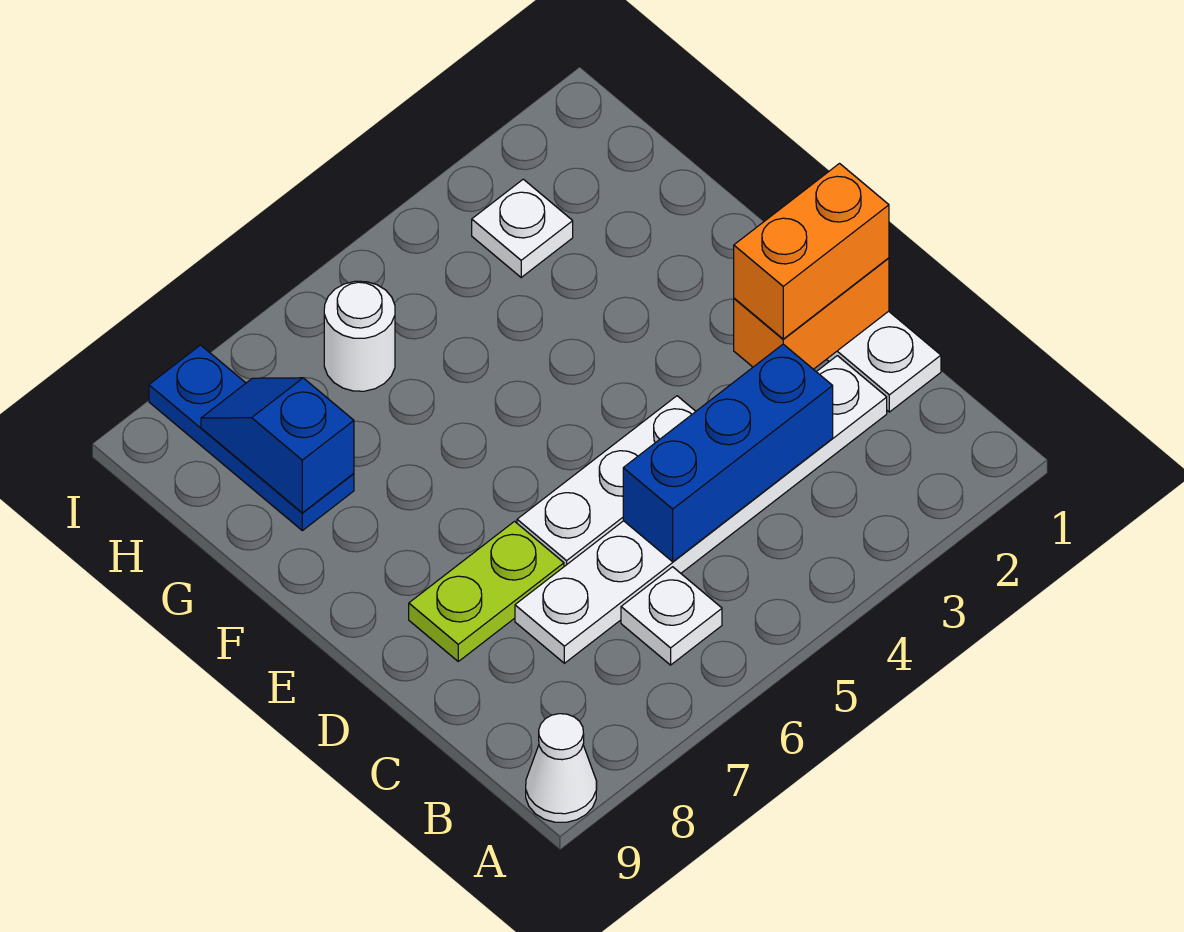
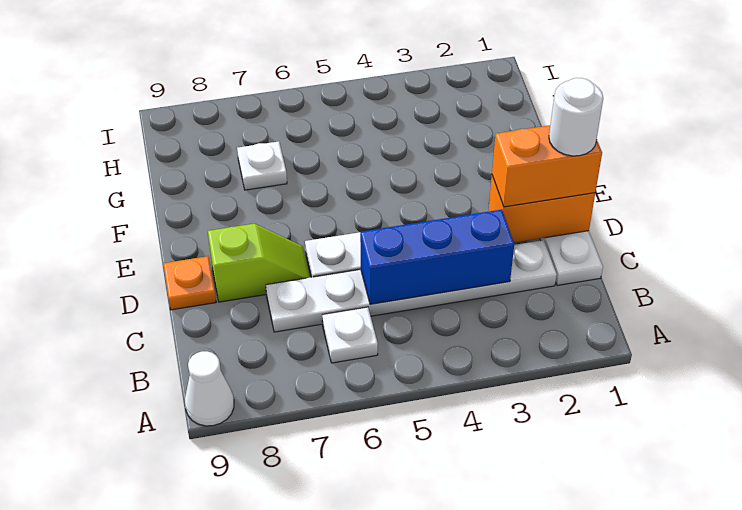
lime plate D7:D8 level 1 -> lime slope D7:D8 level 1 top 8
none -> orange plate D9 level 1
blue plate G8:I8 level 1 -> none
blue slope G8:H8 level 2 top G -> none
white plate H3 level 1 -> white plate G7 level 1
white round brick H6 level 1 -> white round brick D1 level 4

